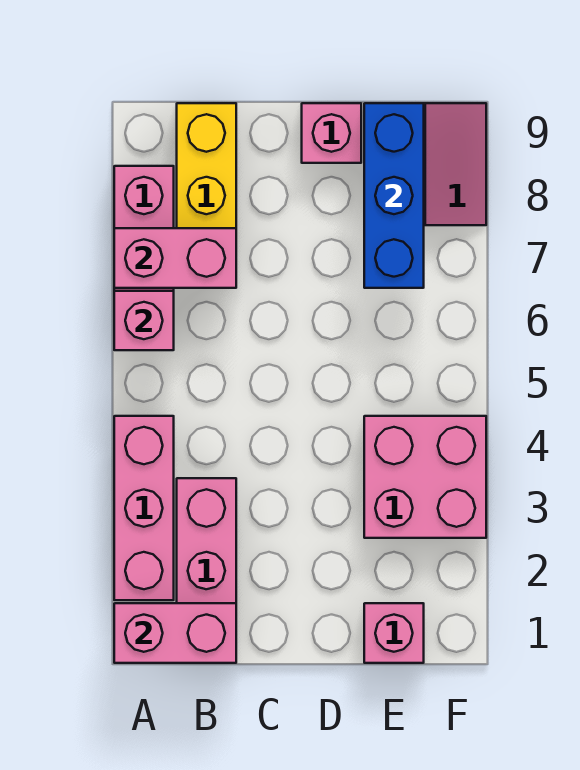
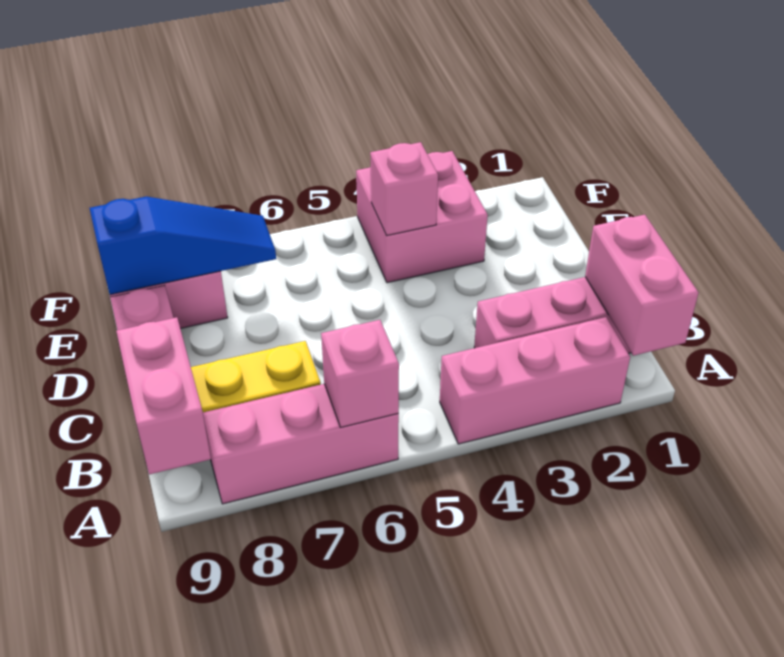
pink brick A7:B7 level 2 -> pink brick A9:B9 level 2
pink brick E1 level 1 -> pink brick E4 level 2
blue brick E7:E9 level 2 -> blue slope E7:E9 level 2 top 9

